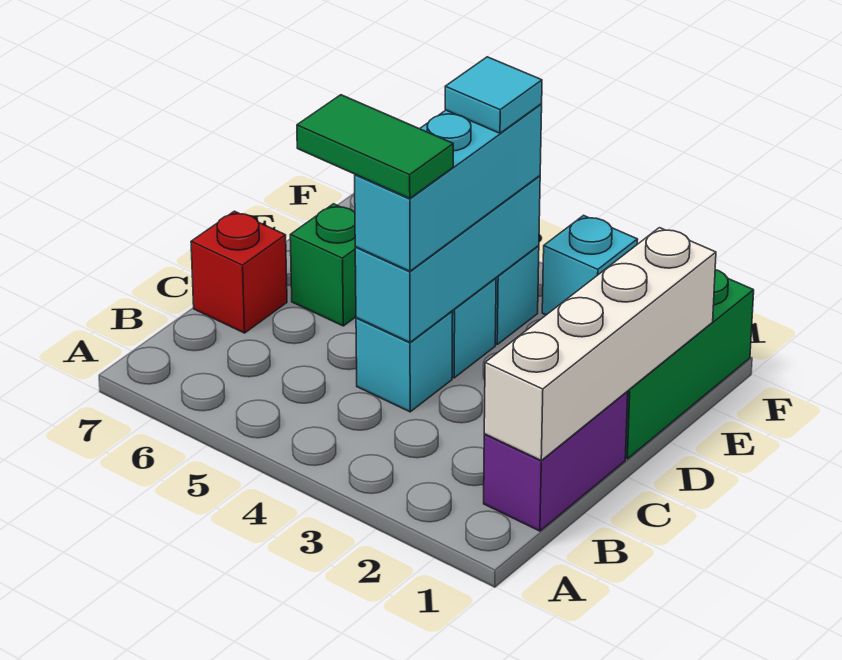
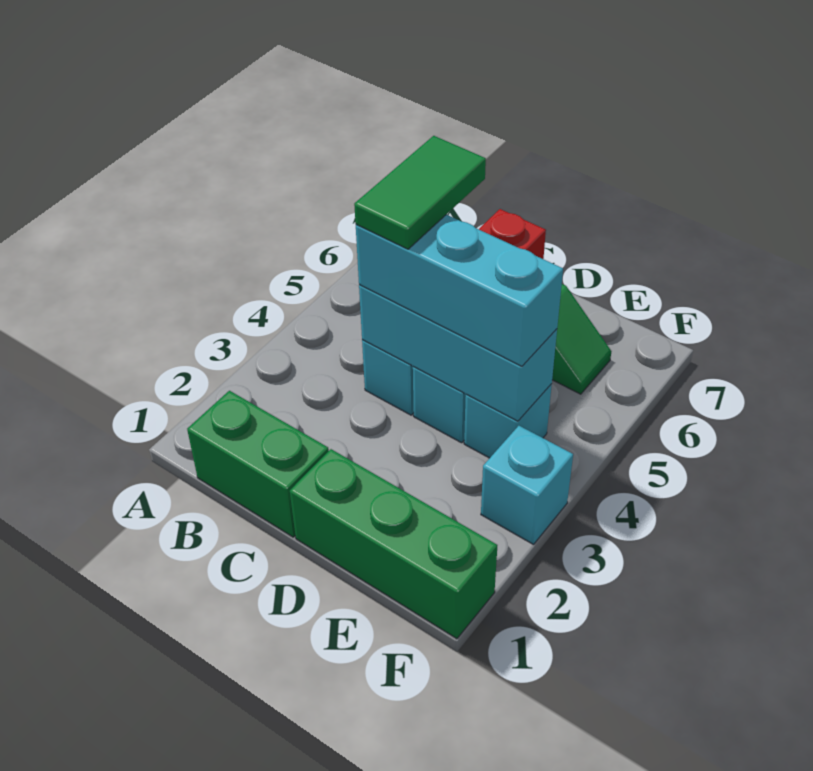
purple brick B1:C1 level 1 -> green brick B1:C1 level 1
white brick B1:E1 level 2 -> none
cyan tile E4 level 4 -> none

